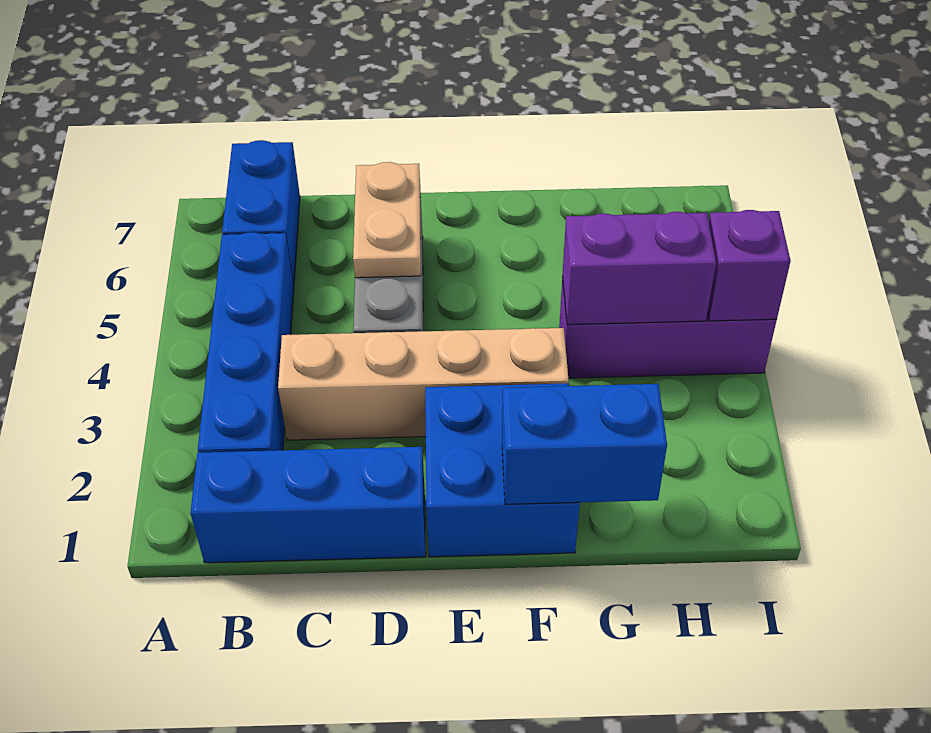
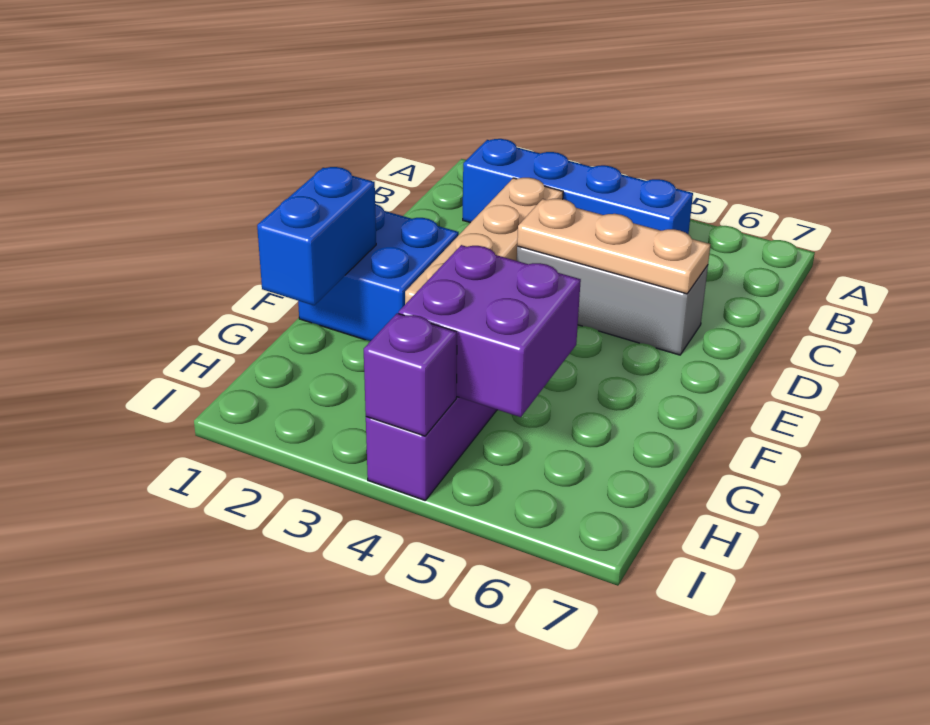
blue brick B1:D1 level 1 -> none
blue brick B6:B7 level 1 -> none
tan plate D5:D6 level 2 -> tan plate D4:D6 level 2
purple brick G4:H4 level 2 -> purple brick G4:H5 level 2

